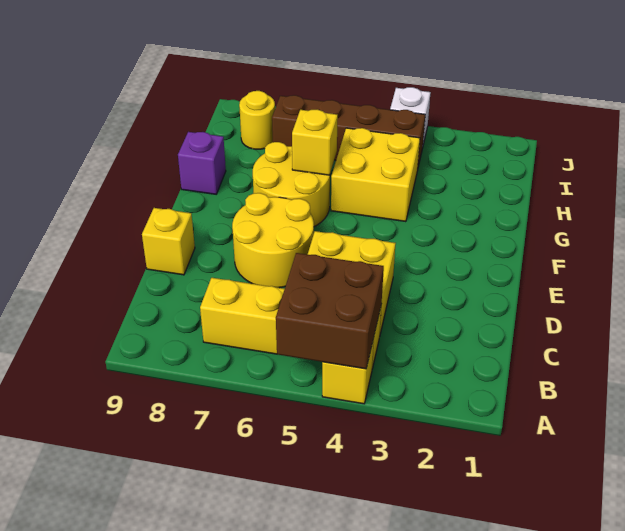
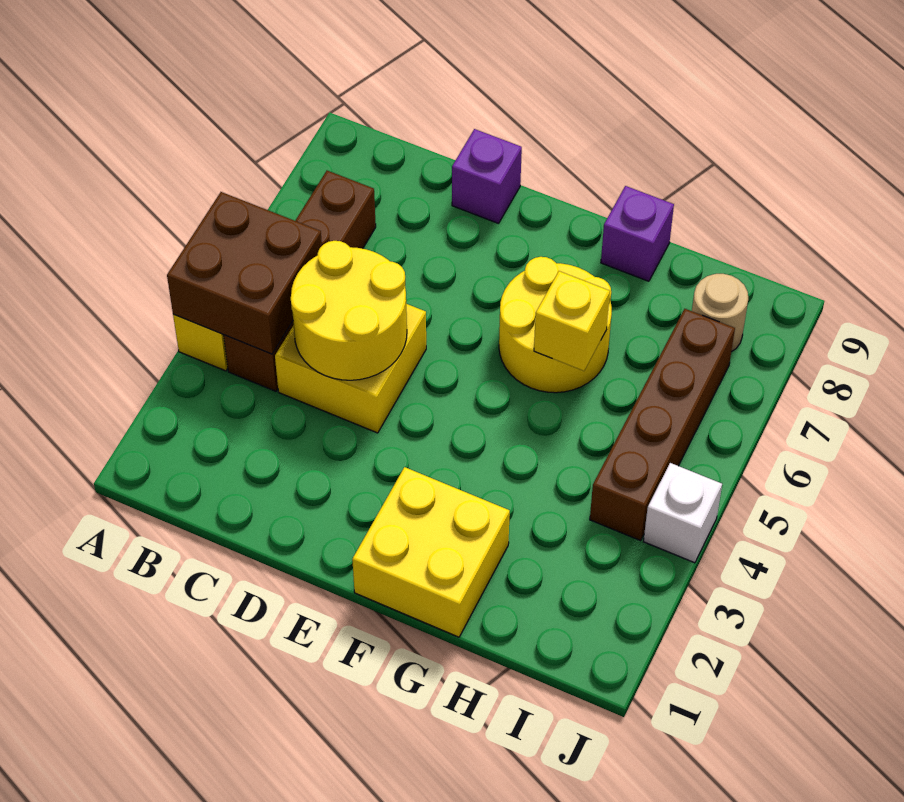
yellow brick B4:B7 level 1 -> brown brick B4:B7 level 1
yellow round brick D6:E7 level 1 -> yellow round brick C4:D5 level 2
yellow brick D9 level 1 -> purple brick D9 level 1
yellow brick G4:H5 level 1 -> yellow brick F1:G2 level 1
yellow round brick I8 level 1 -> tan round brick I8 level 1

